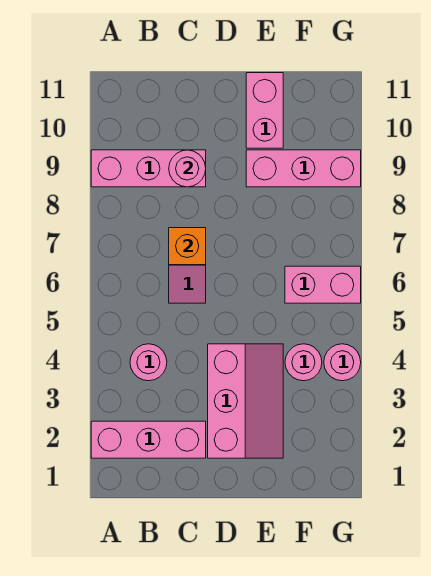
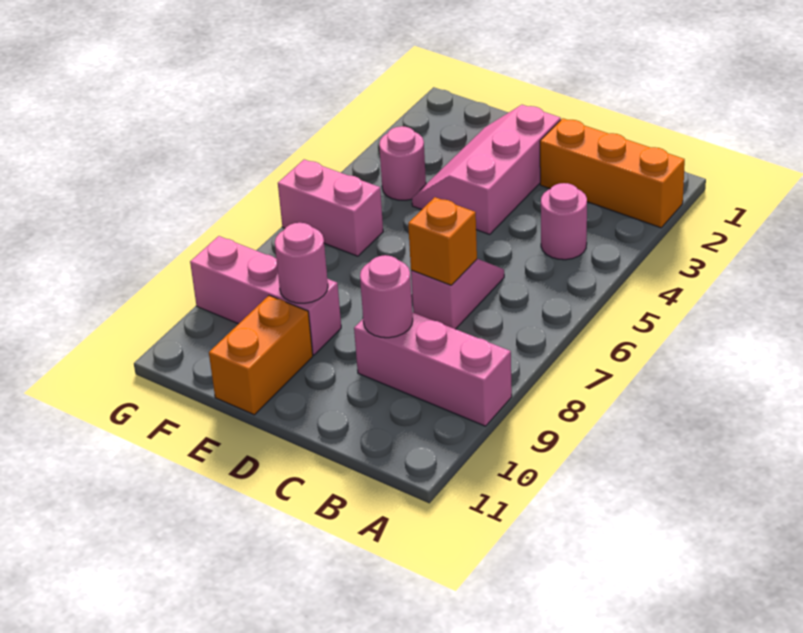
pink brick A2:C2 level 1 -> orange brick A2:C2 level 1
pink brick E10:E11 level 1 -> orange brick E10:E11 level 1
pink round brick G4 level 1 -> pink round brick E9 level 2

